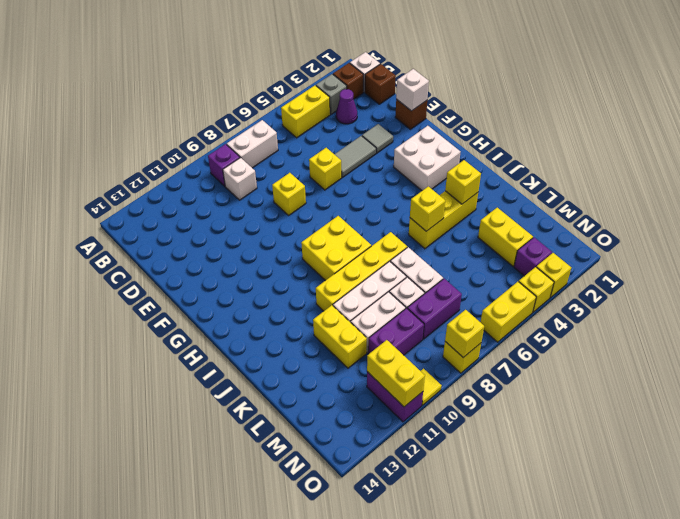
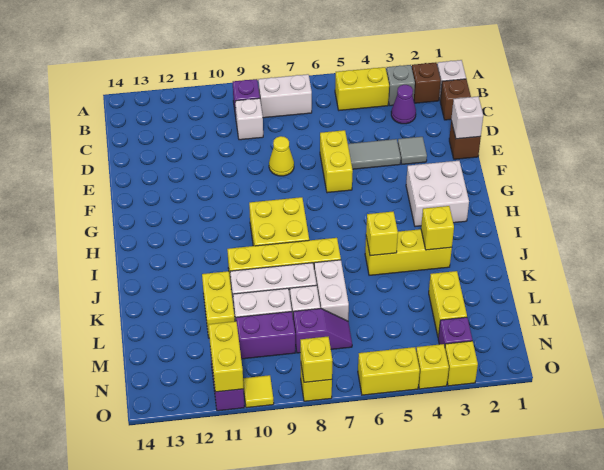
yellow brick E6 level 1 -> yellow brick E6:F6 level 1
yellow brick E8 level 1 -> yellow cone E8 level 1
purple brick M7:M8 level 1 -> purple slope M7:M8 level 1 top 8

